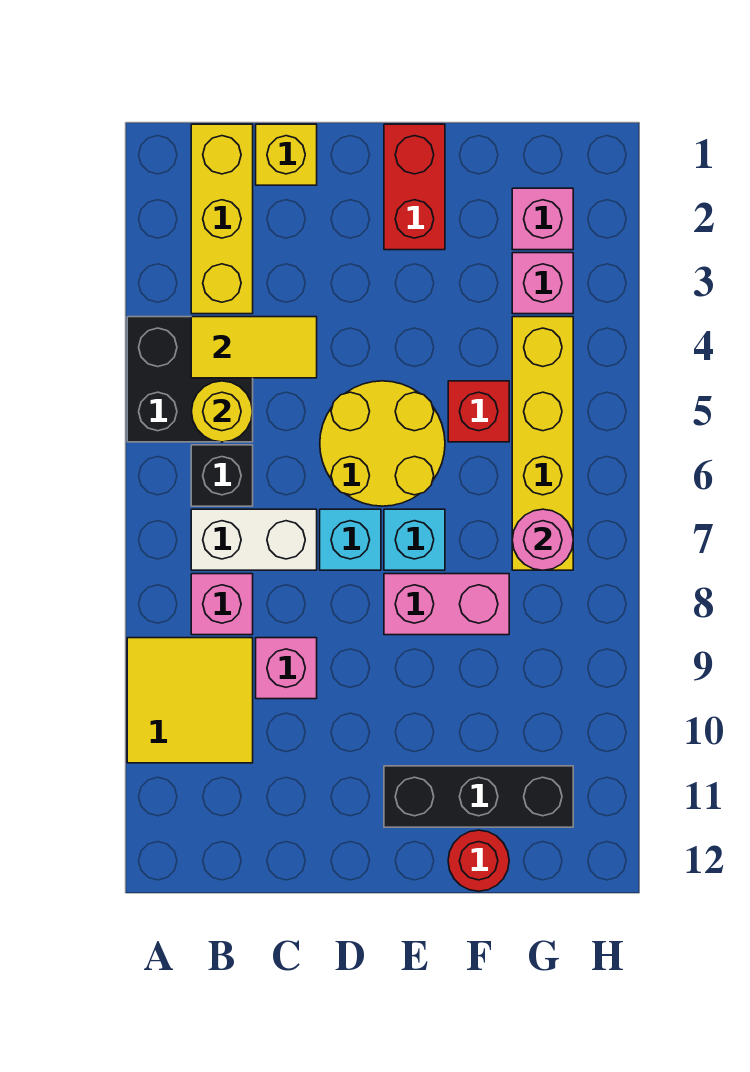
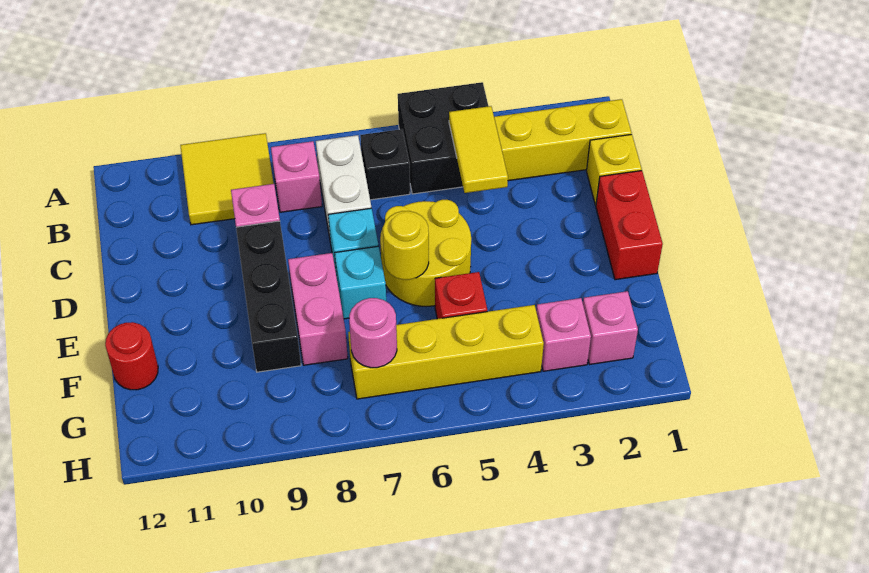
yellow round brick B5 level 2 -> yellow round brick E6 level 2
red brick E1:E2 level 1 -> red brick D1:E1 level 1
black brick E11:G11 level 1 -> black brick D9:F9 level 1

